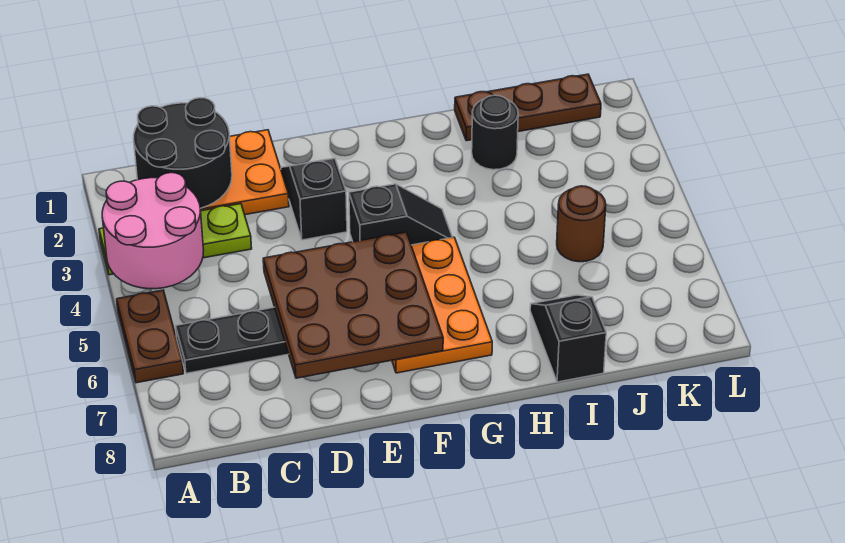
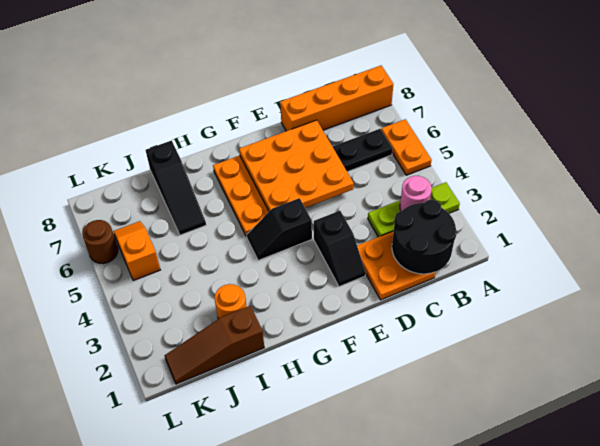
pink round brick A3:B4 level 2 -> pink round brick B3 level 2
brown plate A5:A6 level 1 -> orange plate A5:A6 level 1
none -> orange brick A8:D8 level 1
brown plate D5:F7 level 2 -> orange plate D5:F7 level 2
brown plate I1:K1 level 1 -> brown slope I1:K1 level 1 top I
black round brick I2 level 1 -> orange round brick I2 level 1
black slope I7:I8 level 1 top 8 -> black slope I6:I8 level 1 top 8
brown round brick J5 level 1 -> brown round brick L6 level 1
none -> orange slope K5:K6 level 1 top 5

